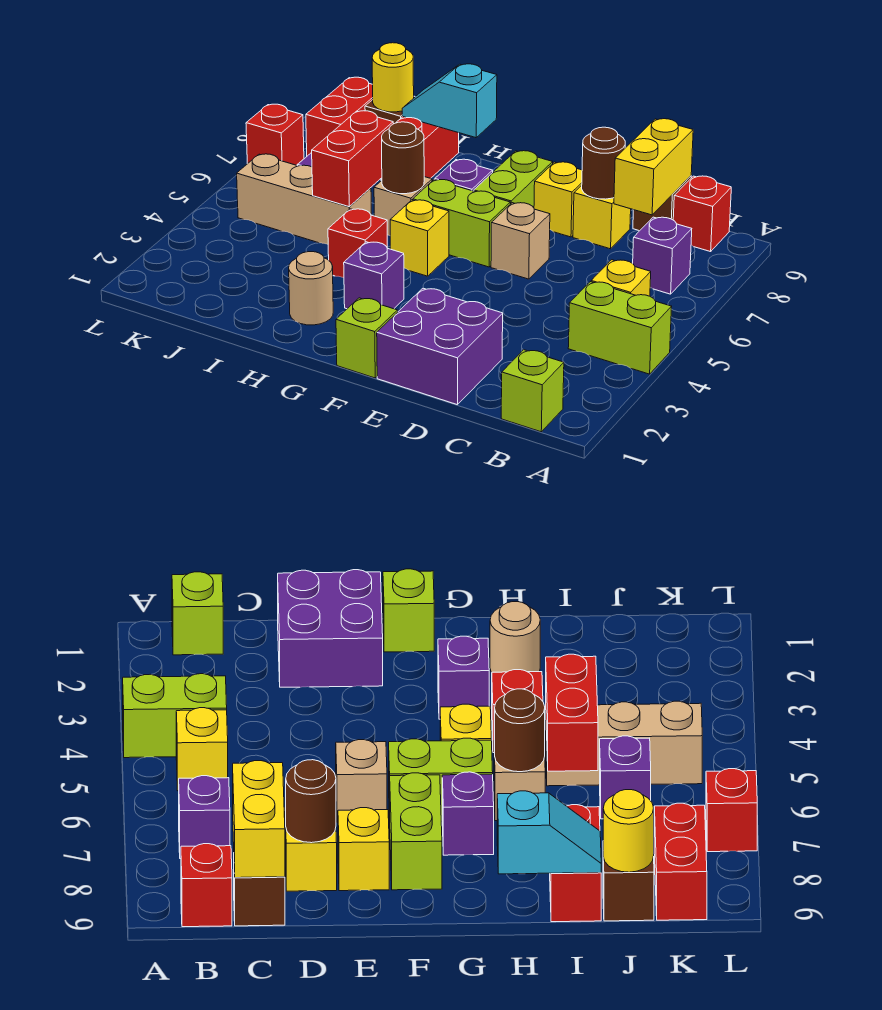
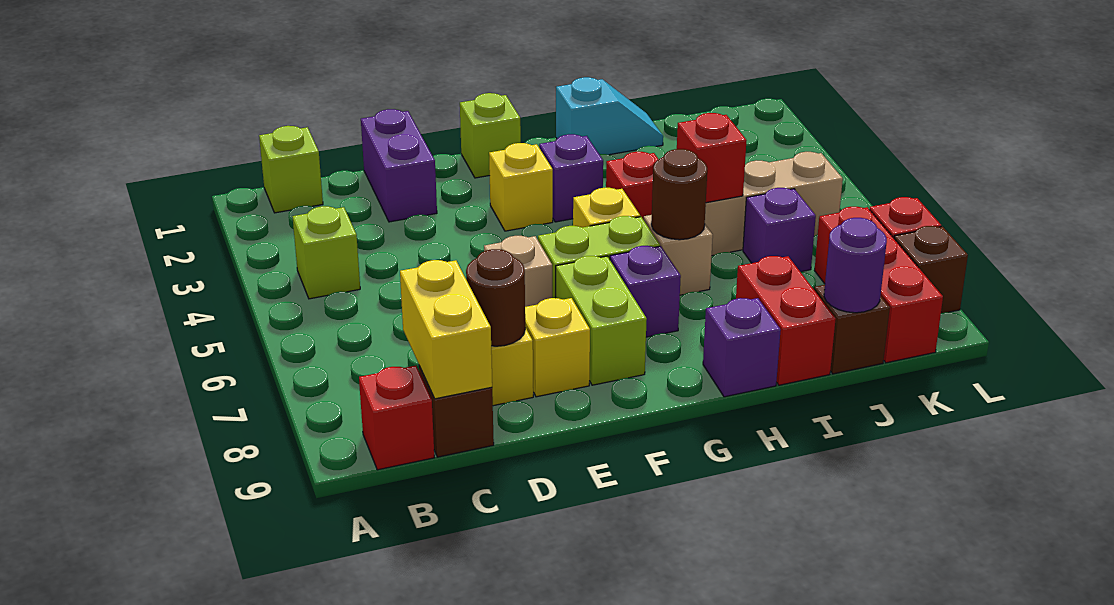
lime brick A4:B4 level 1 -> lime brick B4 level 1
yellow brick B5 level 1 -> yellow brick F3 level 1
purple brick B7 level 1 -> purple brick H9 level 1
purple brick D1:E2 level 1 -> purple brick D1:D2 level 1
tan round brick H2 level 1 -> none
cyan slope H9:I9 level 2 top H -> cyan slope H1:I1 level 1 top H
red brick I5:I6 level 2 -> red brick I5 level 2
yellow round brick J9 level 2 -> purple round brick J9 level 2
red brick K8:K9 level 1 -> red brick K7:K9 level 1
none -> brown brick L8 level 1

